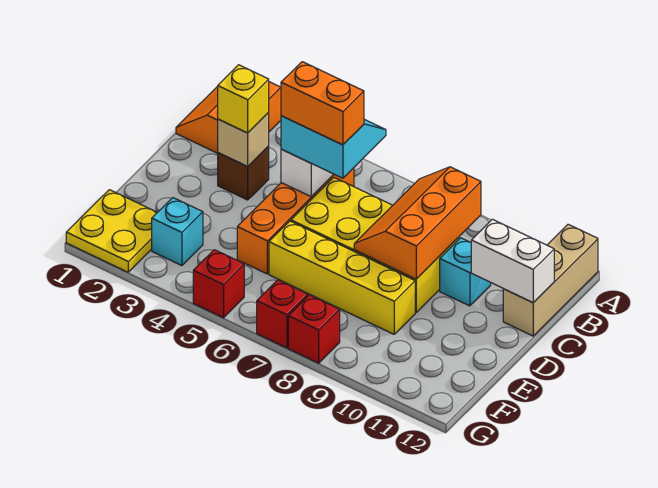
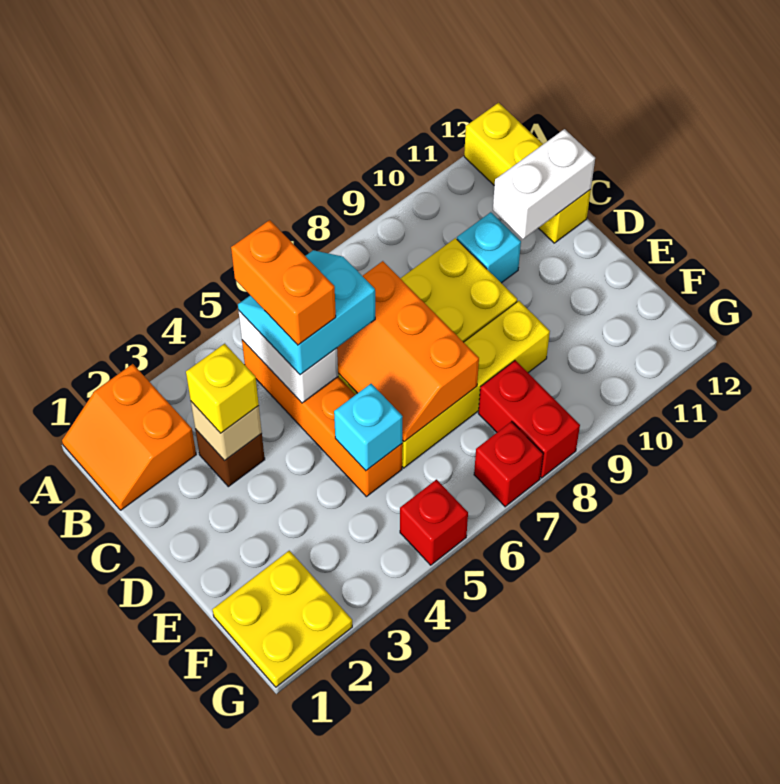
tan brick A12:C12 level 1 -> yellow brick A12:C12 level 1
orange slope B8:D9 level 2 top 9 -> orange slope C6:E7 level 2 top 7
orange brick C5:C6 level 4 -> orange brick B5:C5 level 4
cyan brick F3 level 1 -> cyan brick E5 level 2
red brick G8 level 1 -> red brick F8:G8 level 1

